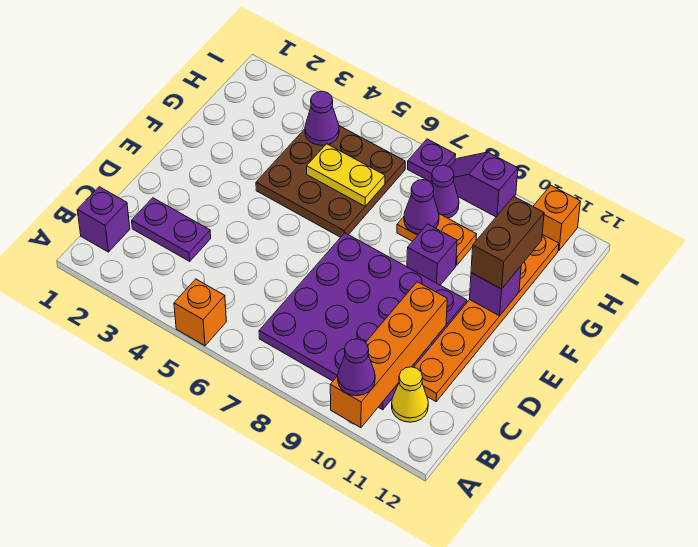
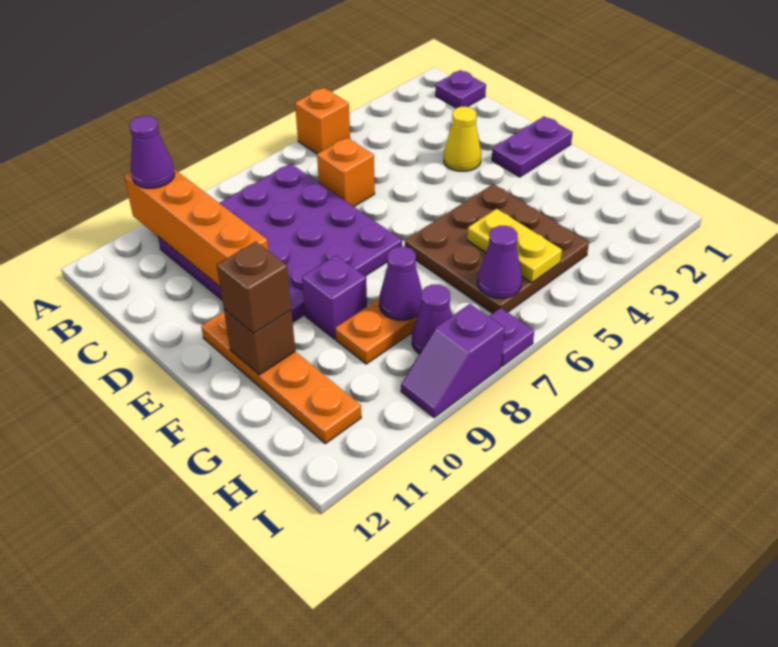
purple brick B1 level 1 -> purple plate B1 level 1
yellow cone B11 level 1 -> yellow cone D3 level 1
purple plate C2:C3 level 1 -> purple plate E1:E2 level 1
orange plate C11:H11 level 1 -> orange plate E11:H11 level 1
purple brick F11 level 2 -> brown brick F11 level 2
brown brick F11:G11 level 3 -> brown brick F11 level 3
yellow plate G5:G6 level 2 -> yellow plate G5:H5 level 2
purple cone H4 level 2 -> purple cone H6 level 2
purple slope I8:I9 level 1 top 9 -> purple slope I8:I9 level 1 top 8
orange brick I11 level 1 -> orange brick C6 level 1

